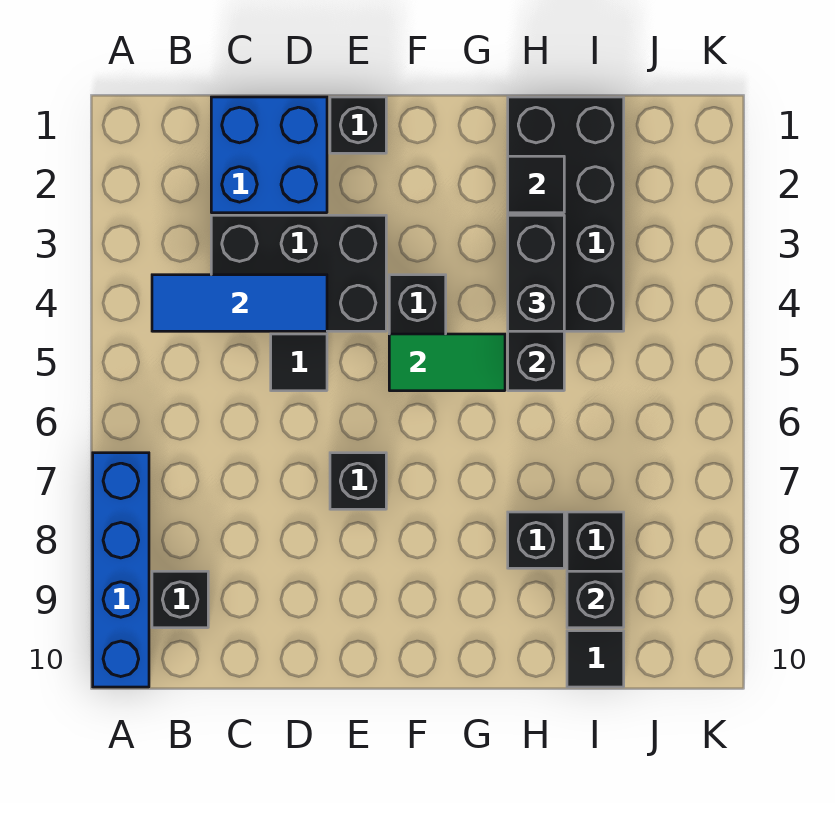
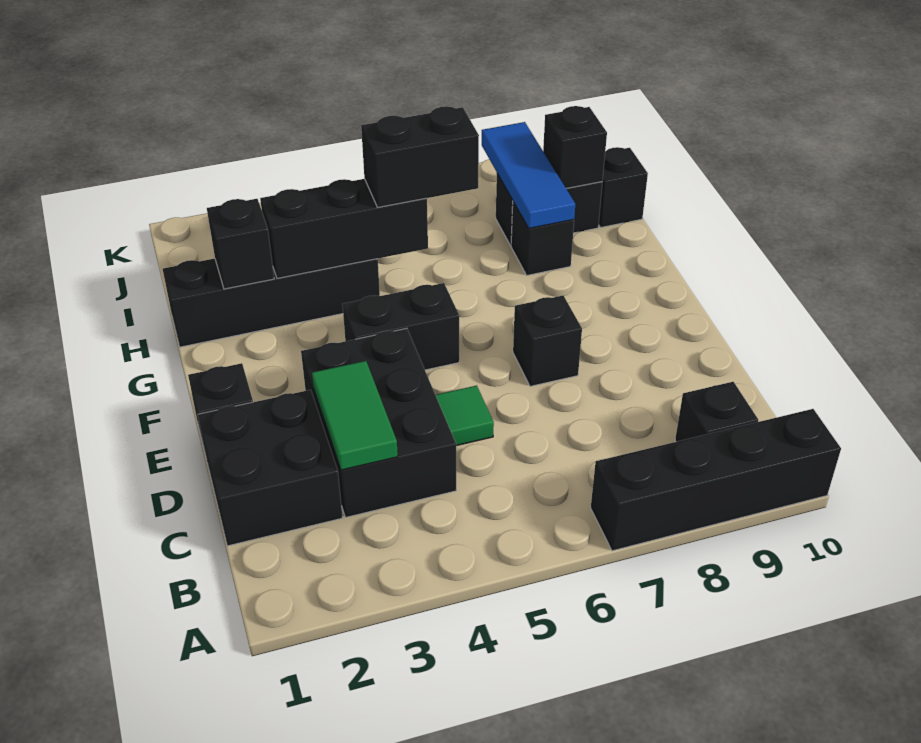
blue brick A7:A10 level 1 -> black brick A7:A10 level 1
blue tile B4:D4 level 2 -> blue tile H8:J8 level 2
blue brick C1:D2 level 1 -> black brick C1:D2 level 1
black tile D5 level 1 -> green tile D5 level 1
green tile F5:G5 level 2 -> green tile C3:D3 level 2
black brick H1:I4 level 1 -> black brick H1:H4 level 1
black tile H2 level 2 -> black brick H2 level 2
black brick H3:H4 level 3 -> black brick H5:H6 level 3
black tile I10 level 1 -> black brick I10 level 1

